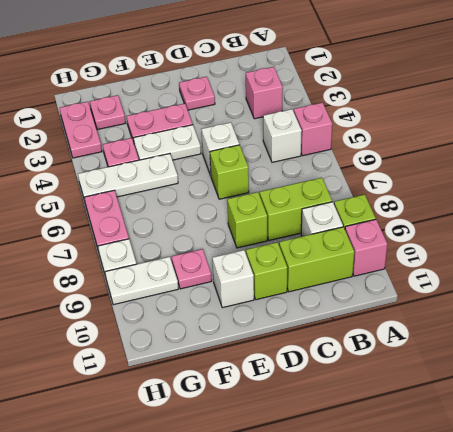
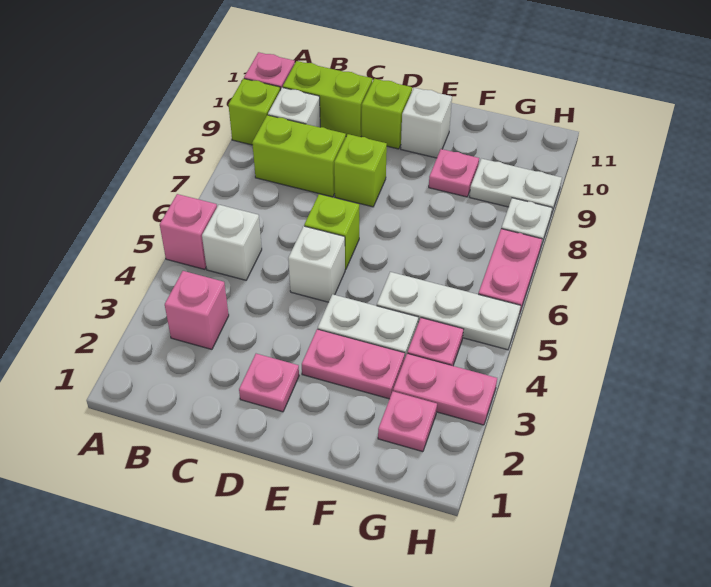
pink plate H2:H3 level 1 -> pink plate G3:H3 level 1

